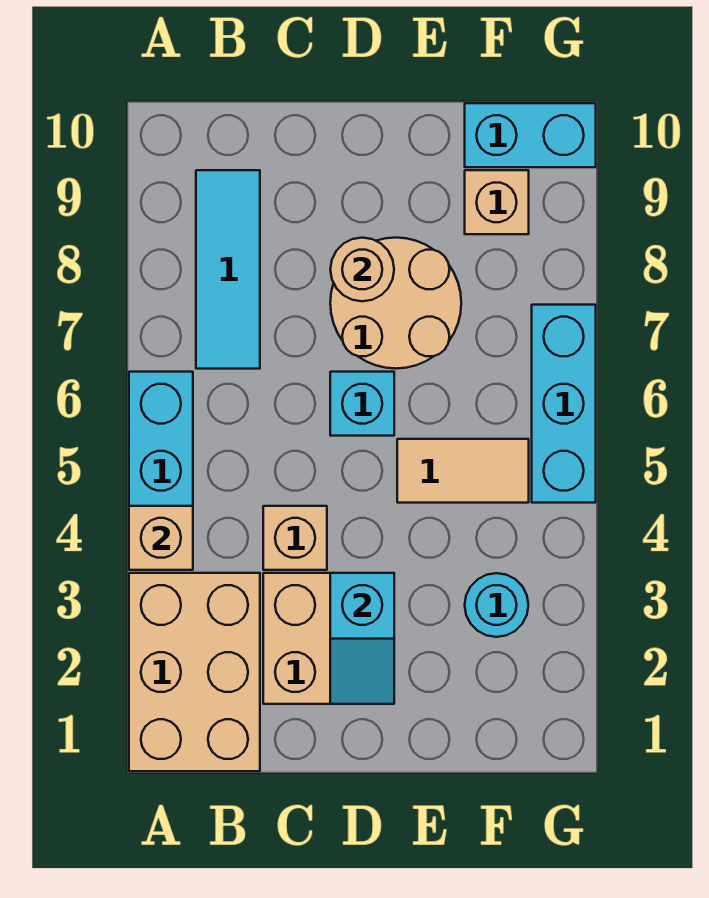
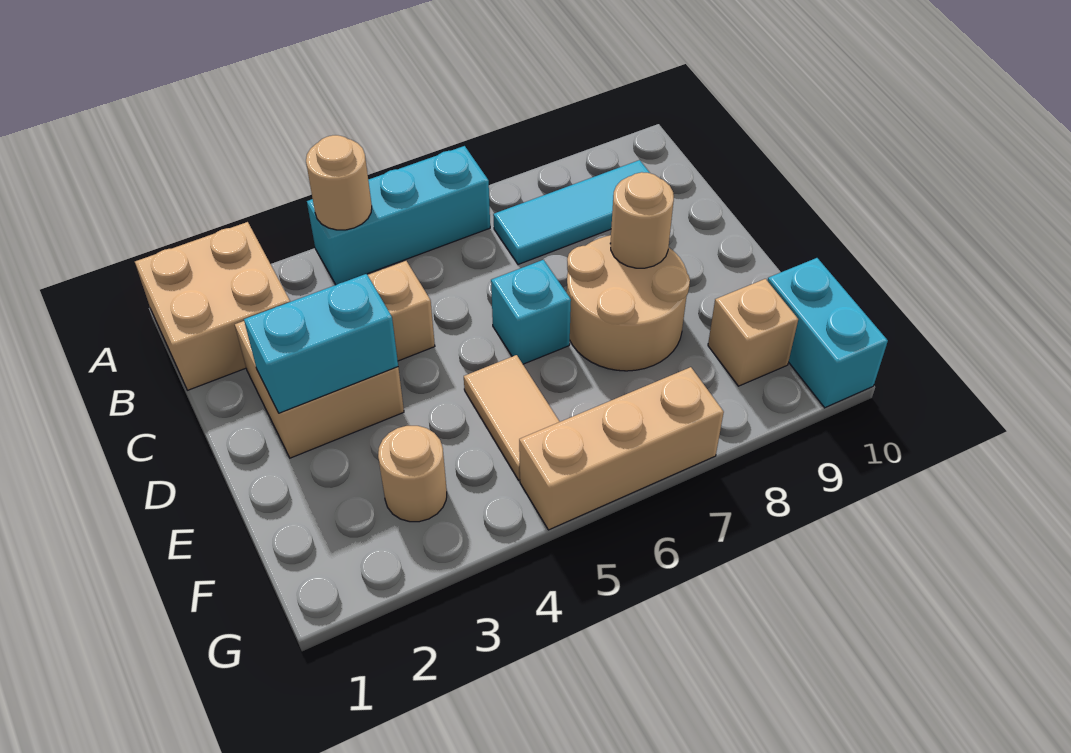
tan brick A1:B3 level 1 -> tan brick A1:B2 level 1
tan brick A4 level 2 -> tan round brick A4 level 2
cyan slope D2:D3 level 2 top 3 -> cyan brick D2:D3 level 2
cyan round brick F3 level 1 -> tan round brick F3 level 1
cyan brick G5:G7 level 1 -> tan brick G5:G7 level 1

